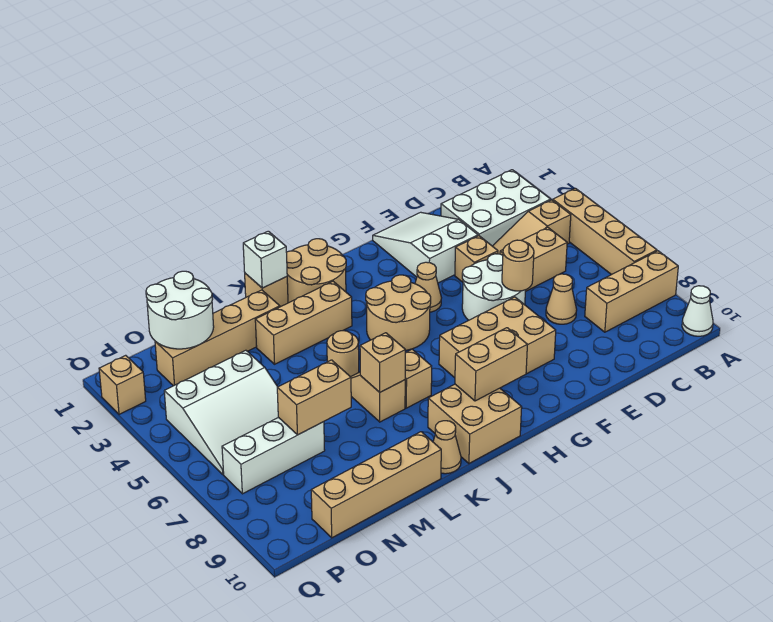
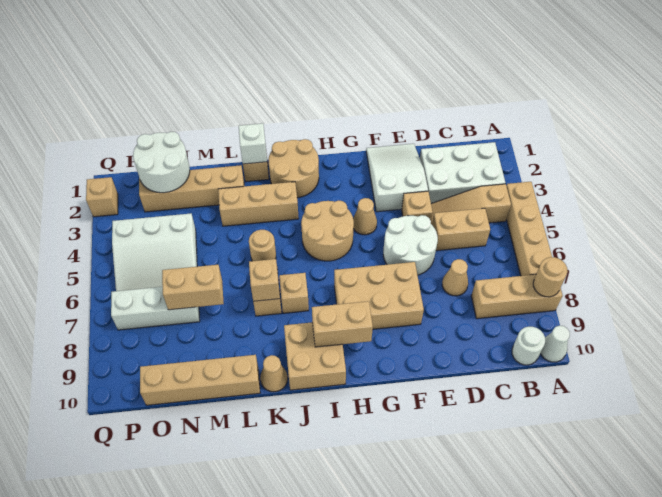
none -> white round brick B10 level 1
tan round brick E6 level 2 -> tan round brick A8 level 2

